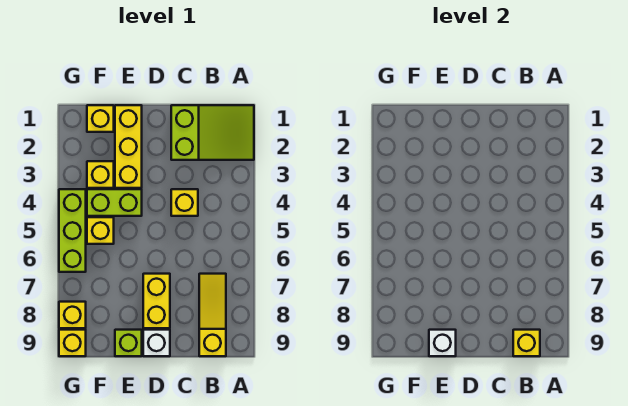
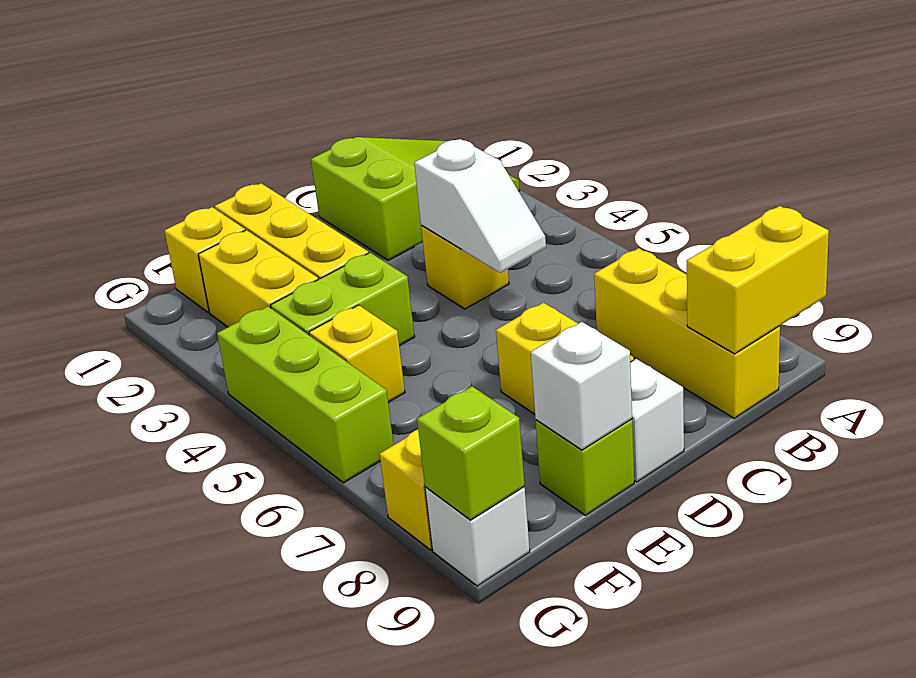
yellow slope B7:B9 level 1 top 9 -> yellow brick B7:B9 level 1
yellow brick B9 level 2 -> yellow brick A9:B9 level 2
none -> white slope C4:C5 level 2 top 4
yellow brick F3 level 1 -> yellow brick F2:F3 level 1
yellow brick G9 level 1 -> white brick G9 level 1
none -> lime brick G9 level 2

